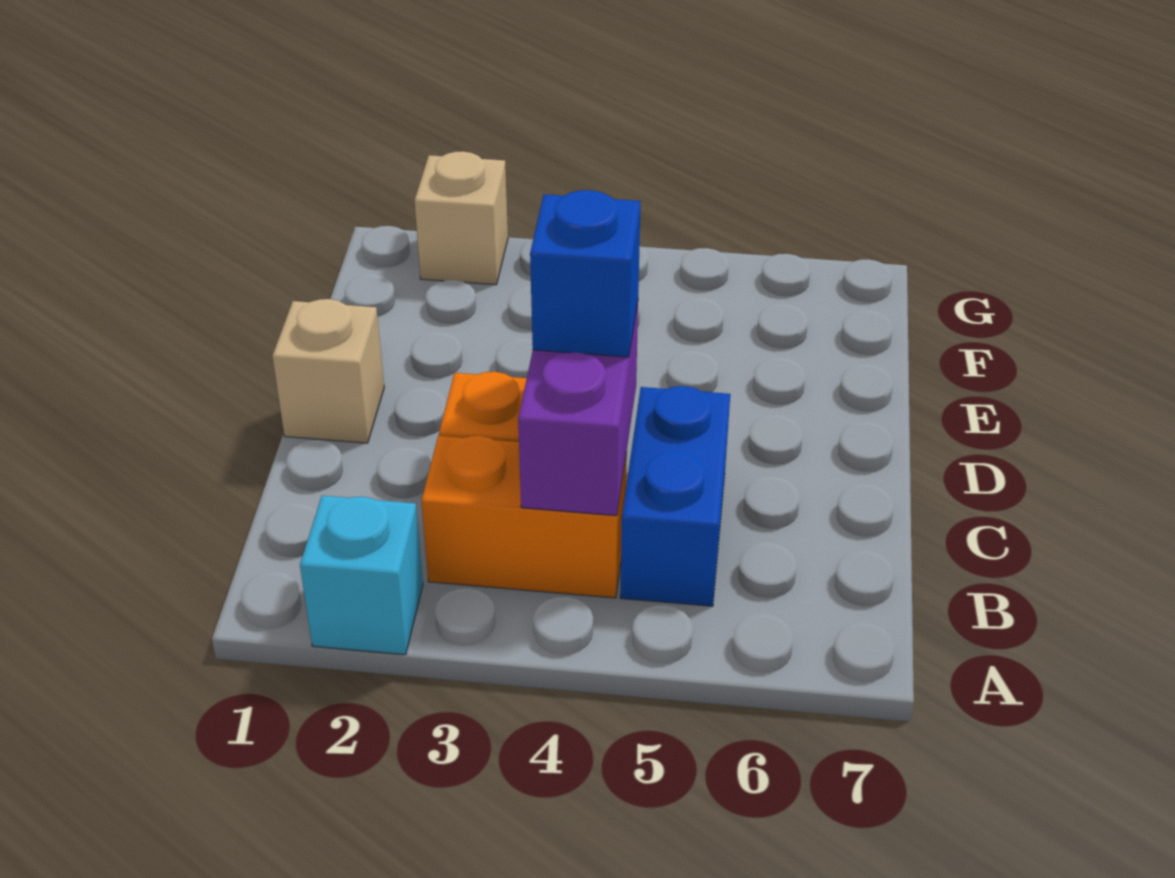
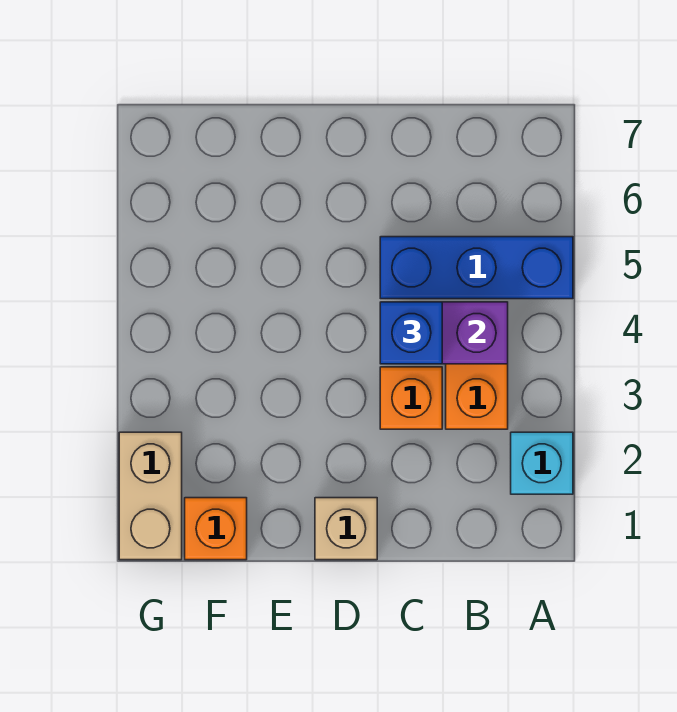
blue brick B5:C5 level 1 -> blue brick A5:C5 level 1
none -> orange brick F1 level 1
tan brick G2 level 1 -> tan brick G1:G2 level 1

